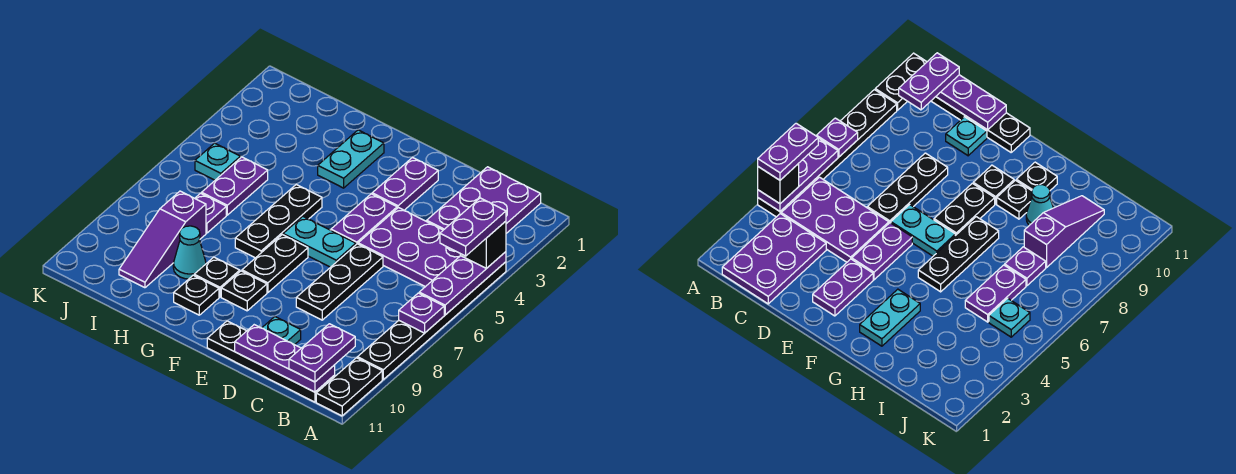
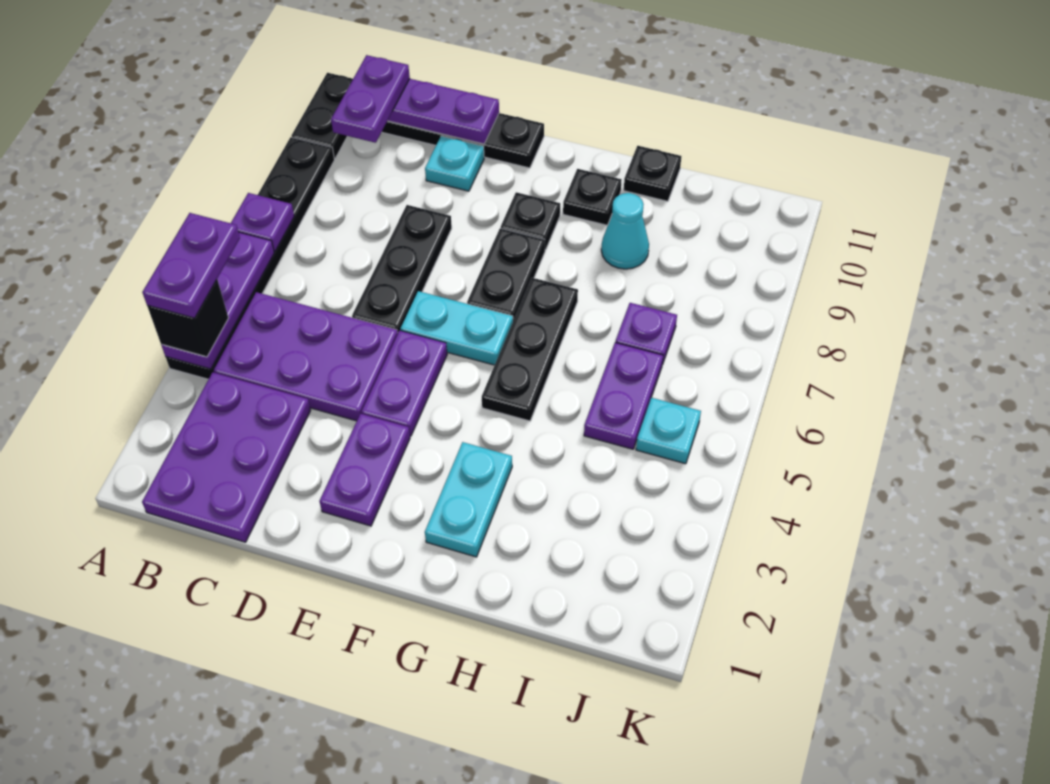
black plate G9 level 1 -> black plate H11 level 1
purple slope I8:I10 level 1 top 8 -> none

